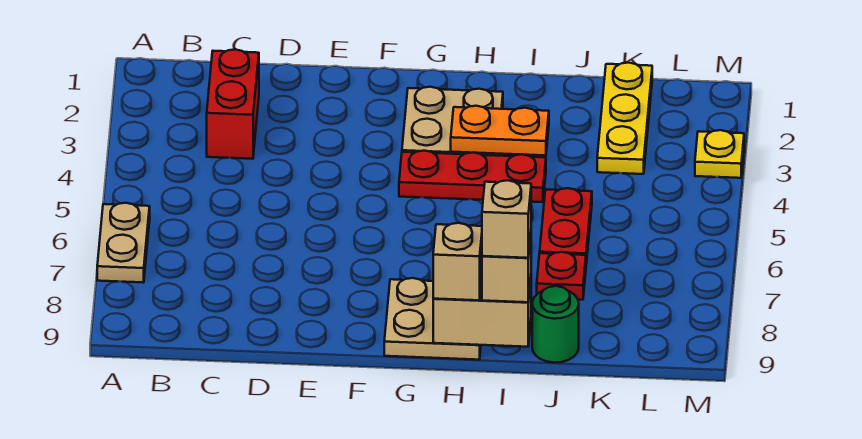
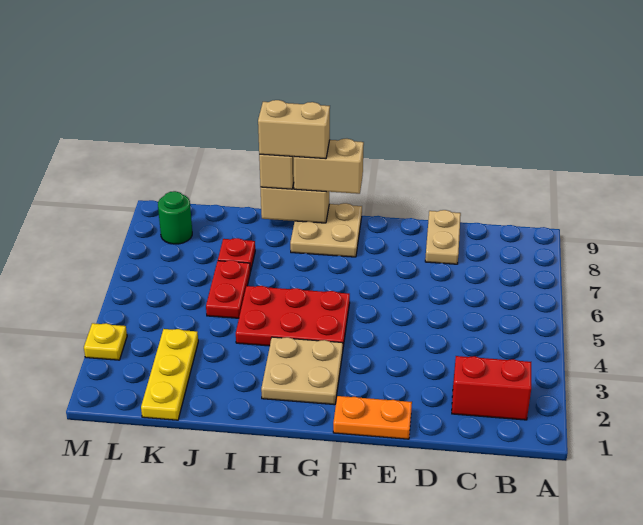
tan plate A6:A7 level 1 -> tan plate D8:D9 level 1
red brick C2:C3 level 1 -> red brick B2:C2 level 1
red plate G4:I4 level 1 -> red plate G4:I5 level 1
orange plate H3:I3 level 2 -> orange plate E1:F1 level 1
tan brick H9 level 3 -> tan brick G9:H9 level 3
tan brick I9 level 4 -> tan brick H9:I9 level 4
green round brick J9 level 1 -> green round brick L8 level 1

